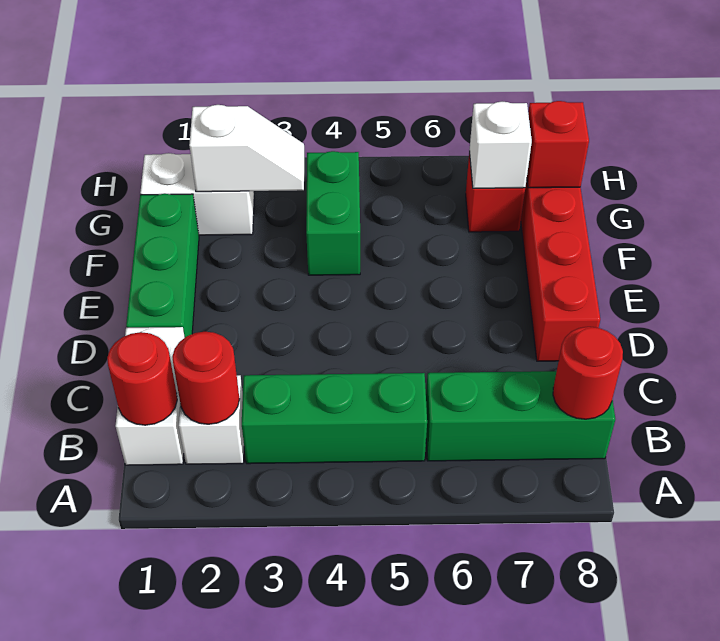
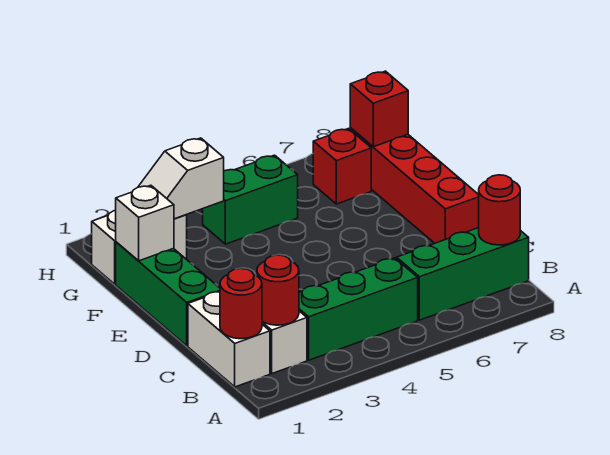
green brick F4:G4 level 1 -> green brick G4:G5 level 1
white slope G2:G3 level 2 top 2 -> white slope G2:G3 level 2 top 3
white brick G7 level 2 -> white brick F1 level 2

